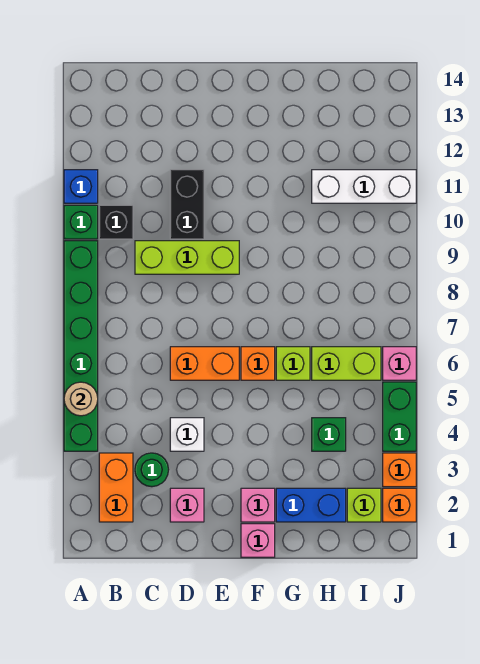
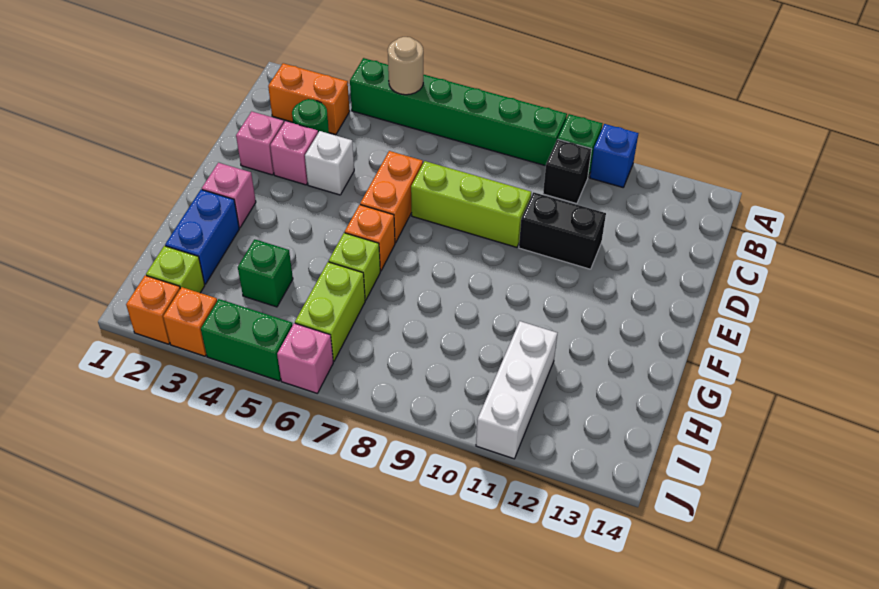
lime brick C9:E9 level 1 -> lime brick D7:D9 level 1
pink brick F1 level 1 -> pink brick D3 level 1

